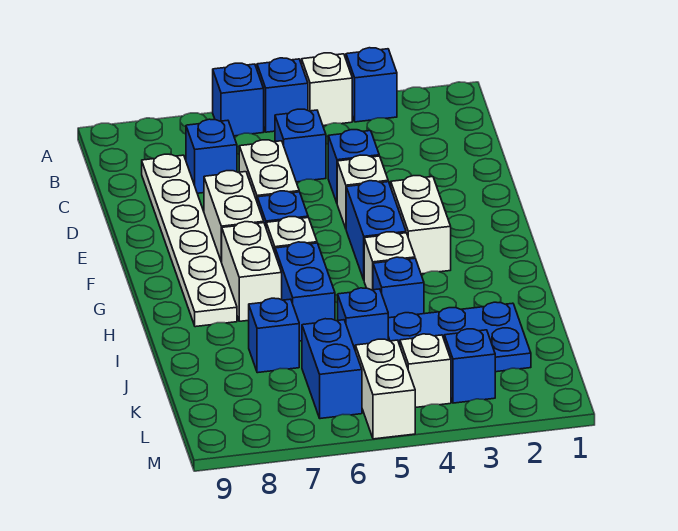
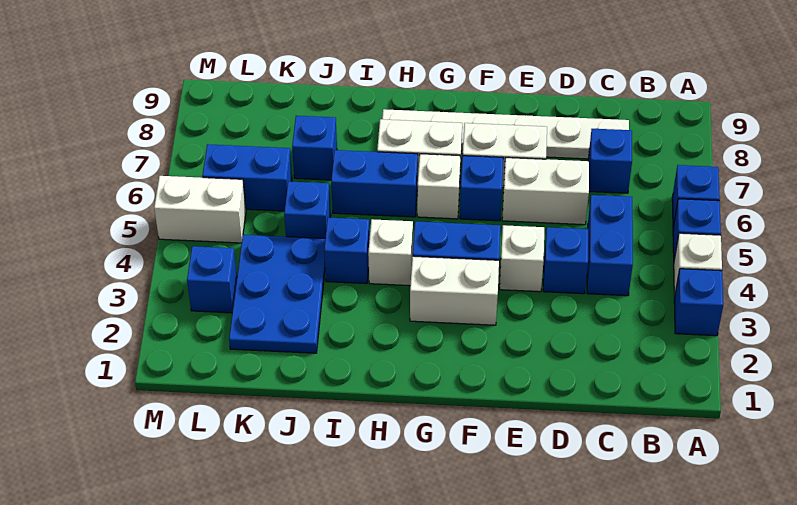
blue brick C5 level 1 -> blue brick C4:C5 level 1
white brick L4 level 1 -> none

